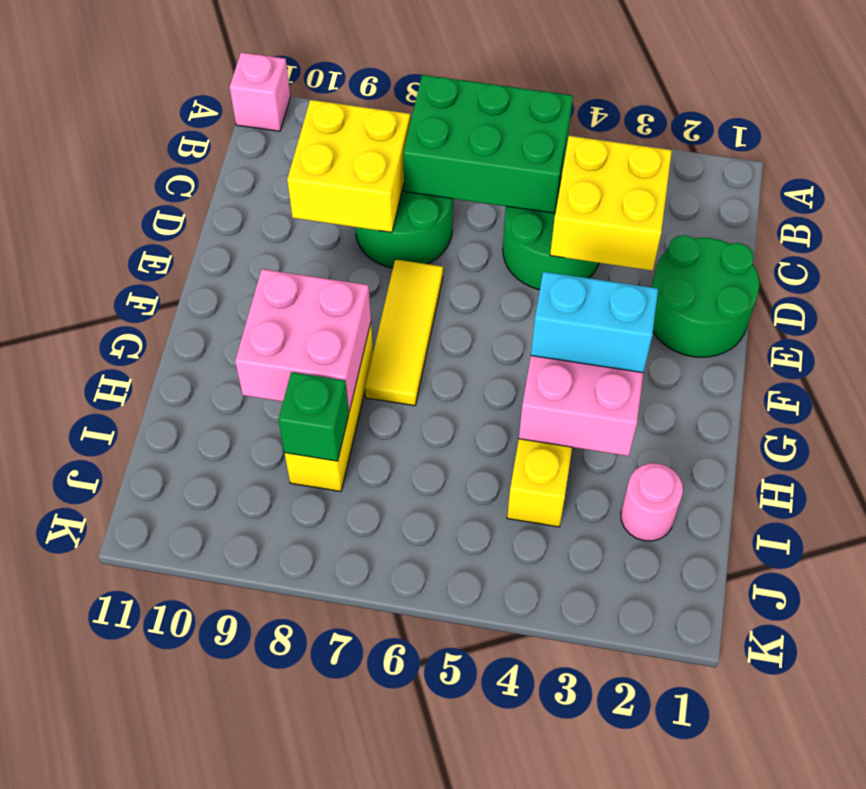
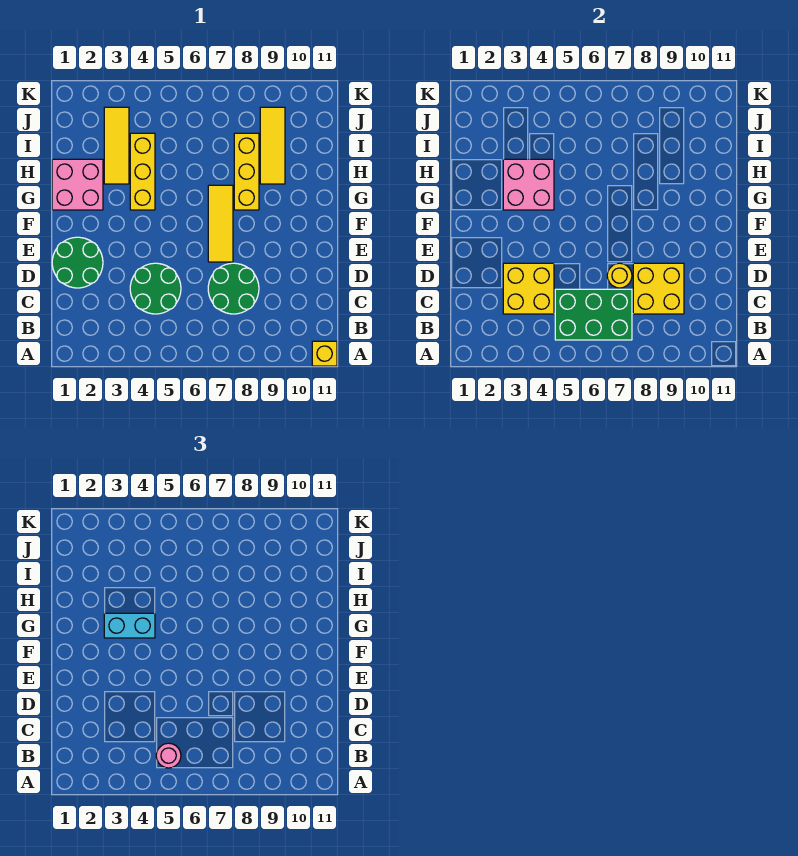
pink brick A11 level 1 -> yellow brick A11 level 1
none -> yellow round brick D7 level 2
pink brick G8:H9 level 2 -> pink brick G1:H2 level 1
none -> yellow tile H3:J3 level 1
none -> yellow tile H9:J9 level 1
pink round brick I2 level 1 -> pink round brick B5 level 3
green brick I8 level 2 -> none

